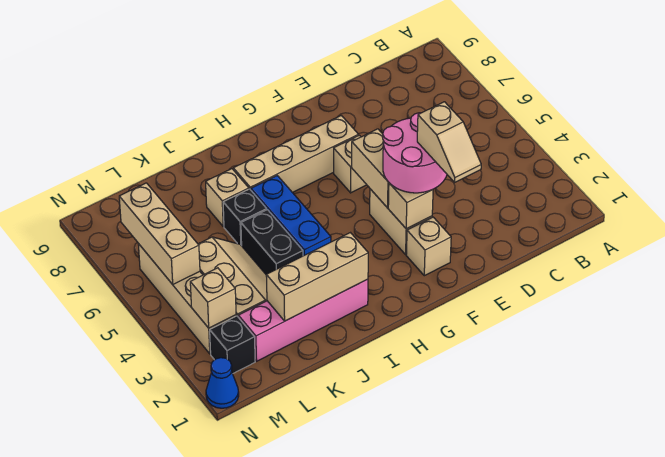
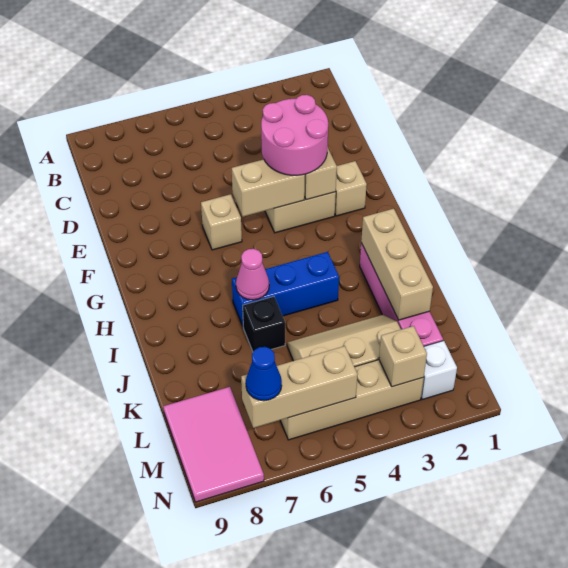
tan slope E2:E3 level 4 top 3 -> none
tan brick F7:I7 level 1 -> none
none -> pink cone I6 level 2
black brick J4:J5 level 1 -> none
tan brick J7 level 1 -> none
none -> pink tile L8:N9 level 1
black brick M2 level 1 -> white brick M2 level 1
blue cone N1 level 1 -> blue cone M7 level 3

